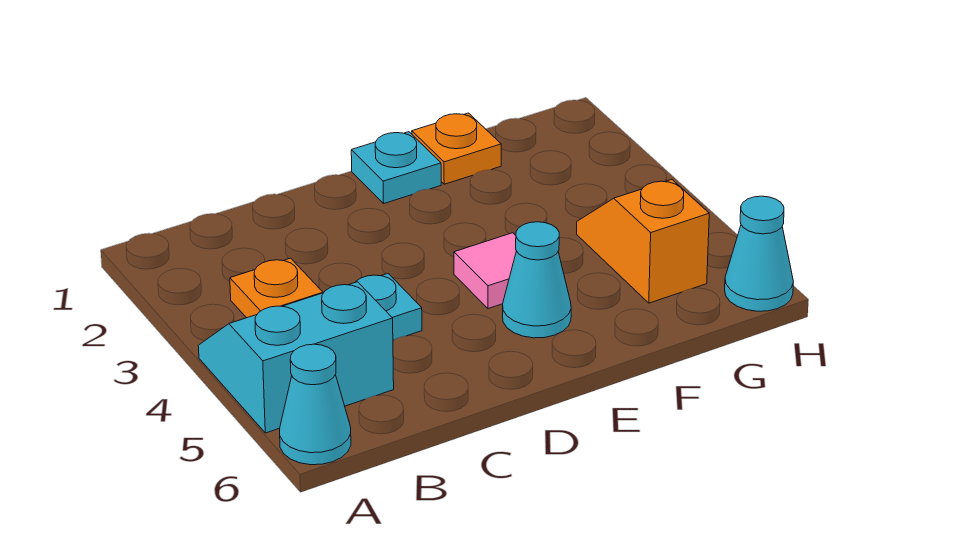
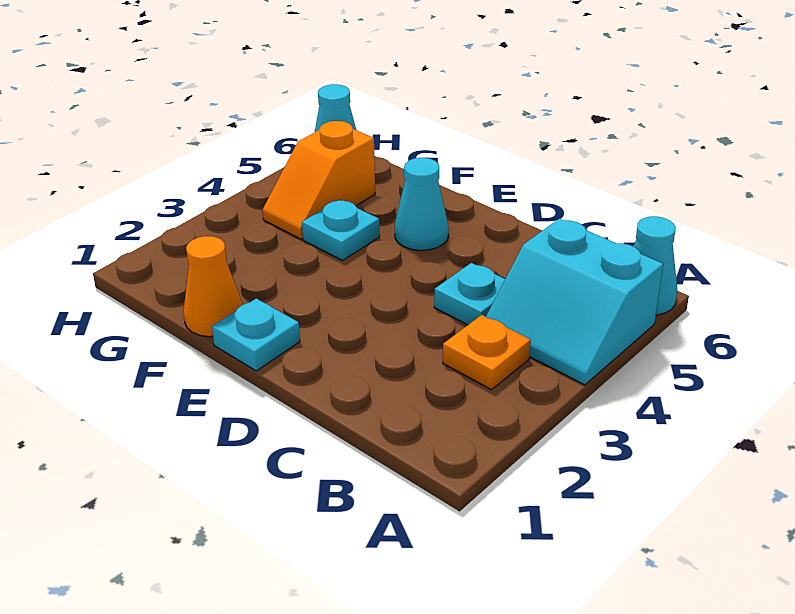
pink tile E4 level 1 -> none
orange plate F1 level 1 -> orange cone F1 level 1
none -> cyan plate F4 level 1

